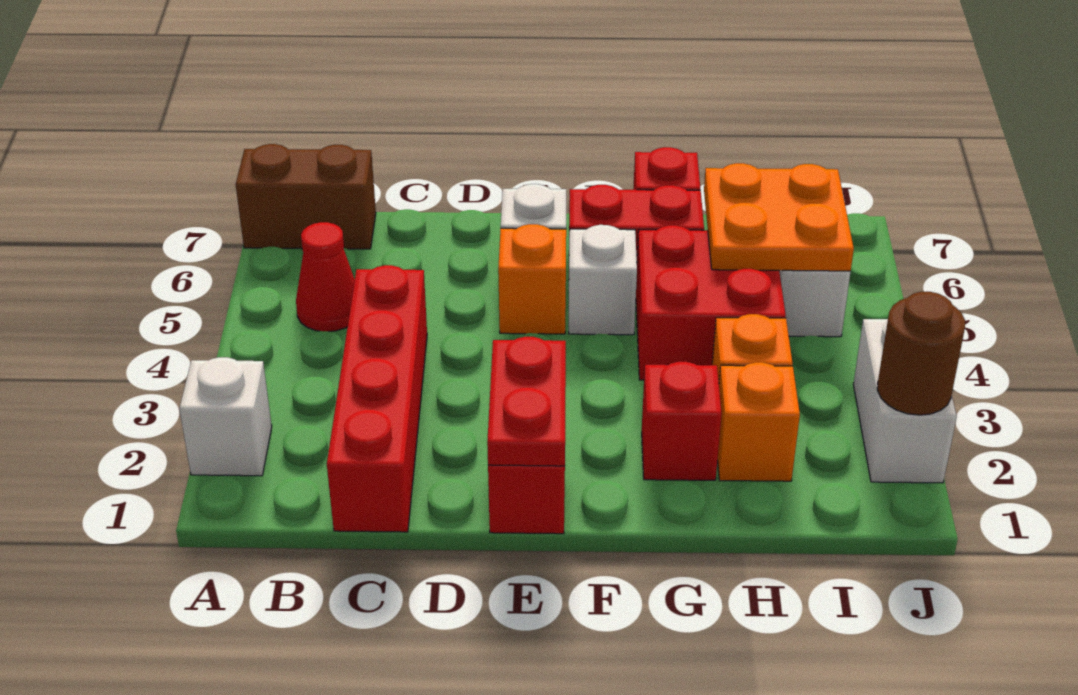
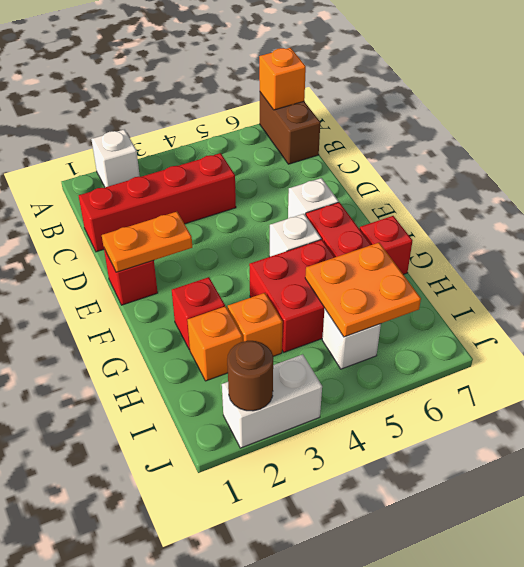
red cone B5 level 1 -> none
red plate E1:E2 level 2 -> orange plate E1:E2 level 2
orange brick E5 level 1 -> orange brick A7 level 2

